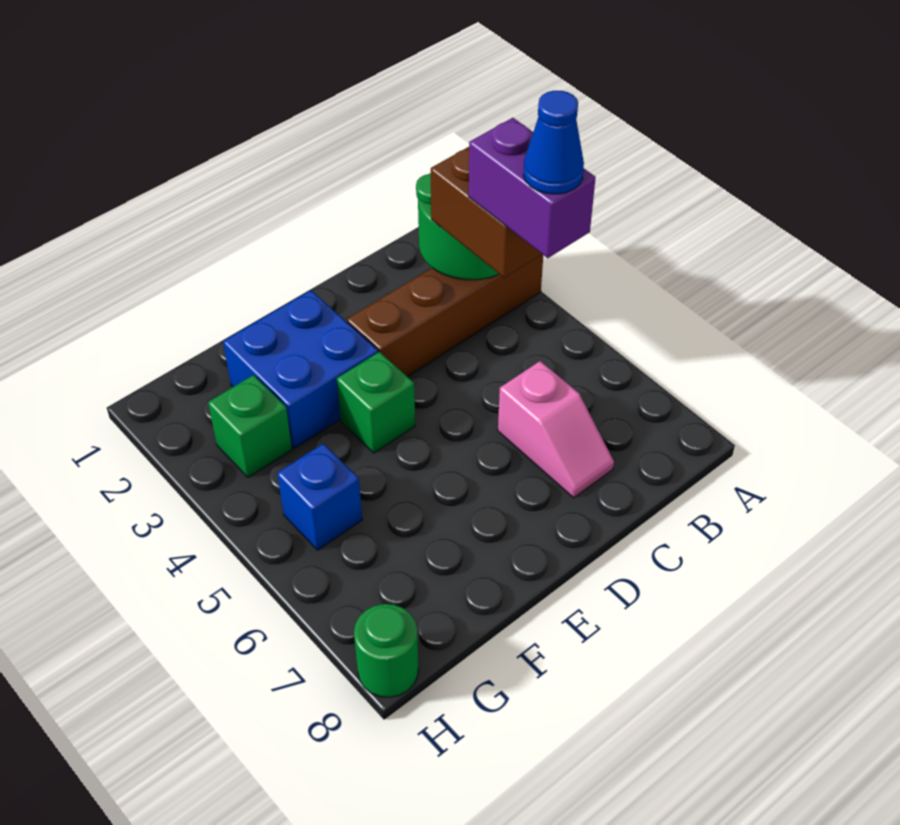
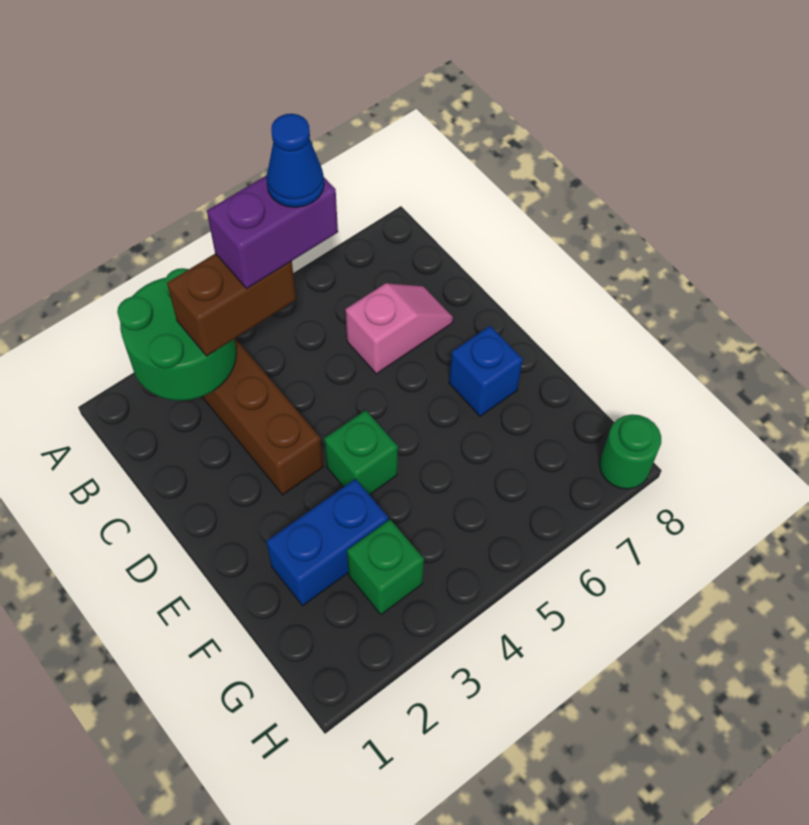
blue brick E2:F3 level 1 -> blue brick F2:F3 level 1
blue brick G5 level 1 -> blue brick E7 level 1

